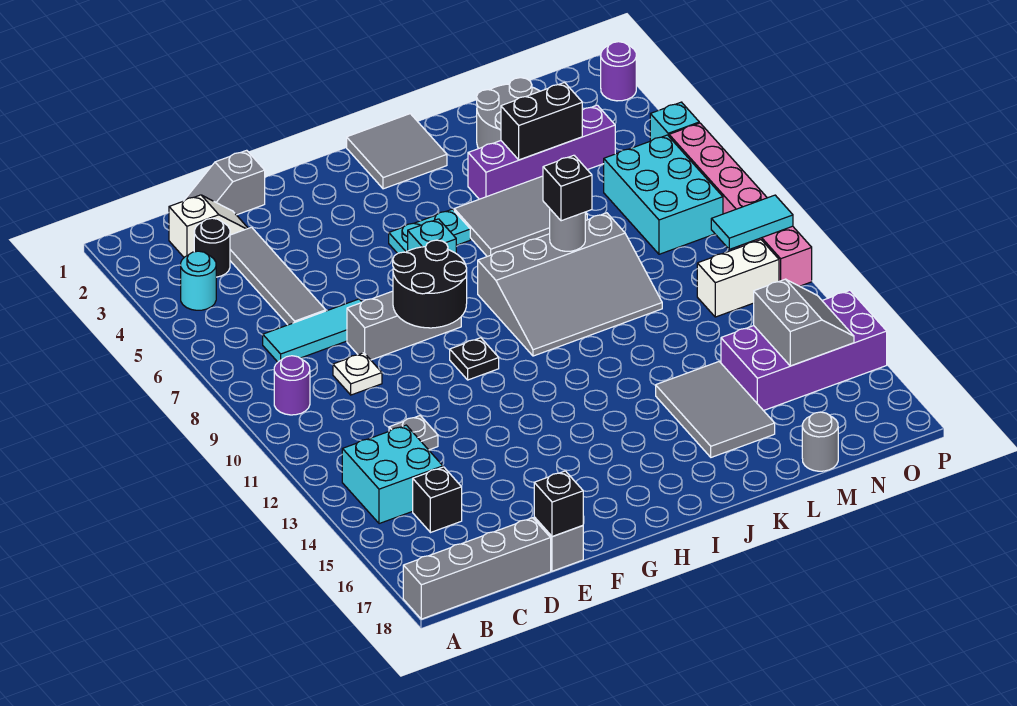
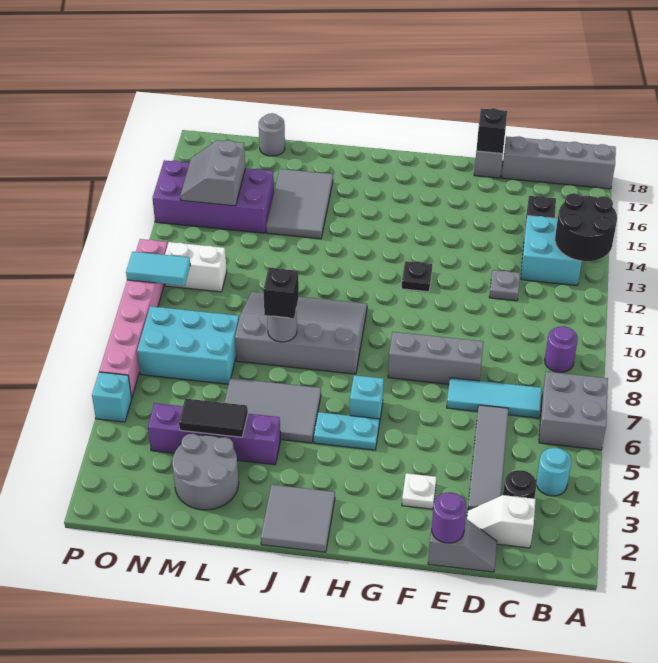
none -> grey brick A6:B7 level 1
white plate D9 level 1 -> white plate F3 level 1
black round brick F8:G9 level 2 -> black round brick A13:B14 level 2
black plate G10 level 1 -> black plate G12 level 1
black brick L4:M4 level 2 -> black tile L4:M4 level 2
cyan brick N6:O8 level 1 -> cyan brick M7:O8 level 1
purple round brick P2 level 1 -> purple round brick E1 level 2

